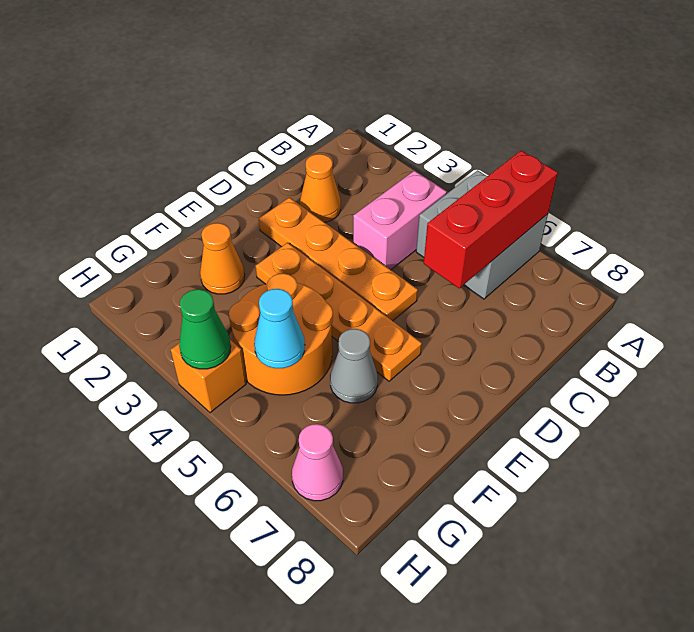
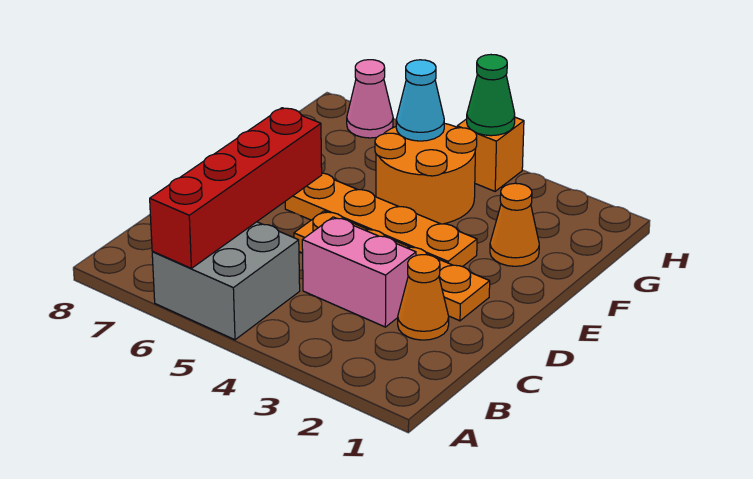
red brick A6:C6 level 2 -> red brick A6:D6 level 2
pink brick B4:C4 level 1 -> pink brick C3:C4 level 1
grey cone F6 level 1 -> none

